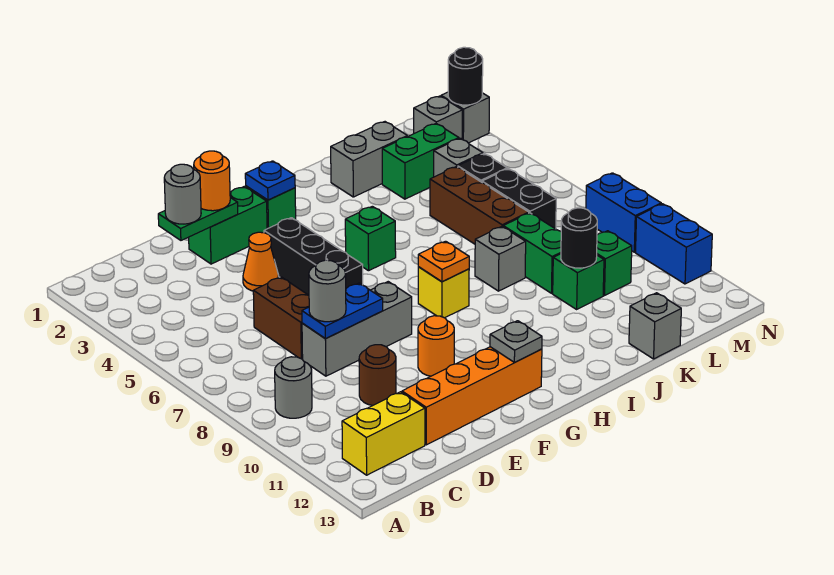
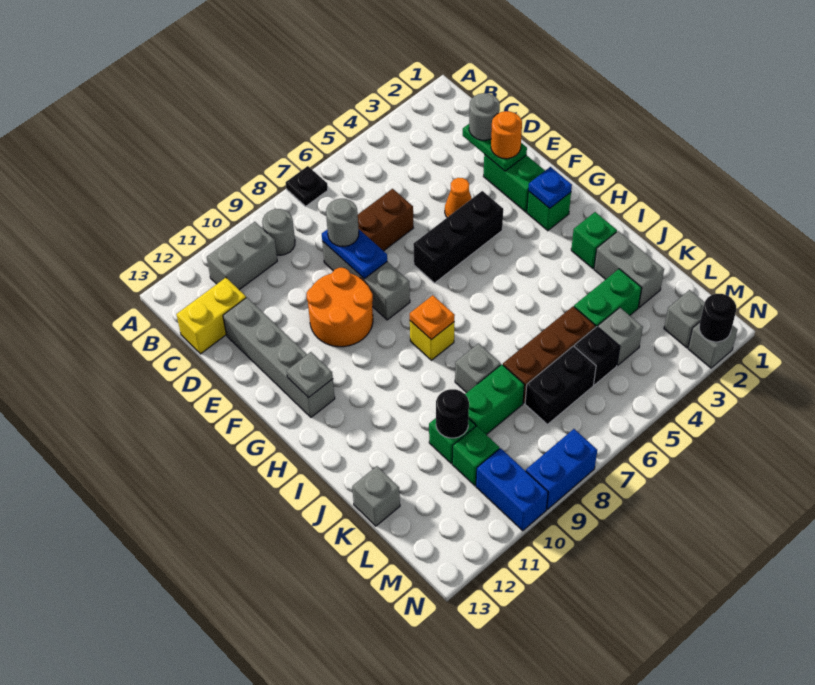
none -> black plate A7 level 1
none -> grey brick B10:B11 level 1
yellow brick B12:C12 level 1 -> yellow brick C12:C13 level 1
brown round brick D10 level 1 -> none
orange brick D12:G12 level 1 -> grey brick D12:G12 level 1
orange round brick F10 level 1 -> orange round brick E9:F10 level 1
green brick H5 level 1 -> green brick I2 level 1
green brick K3:L3 level 1 -> green brick K3:K4 level 1
blue brick N10:N11 level 1 -> blue brick M10:N10 level 1

